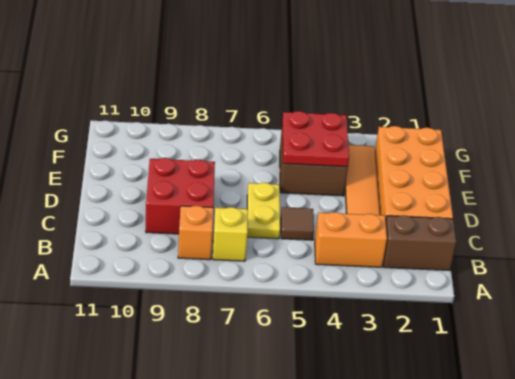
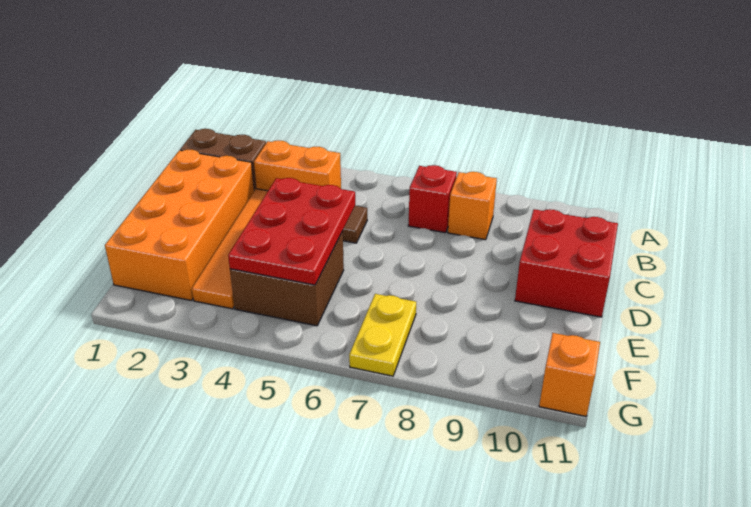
yellow brick B7 level 1 -> red brick B7 level 1
yellow plate C6:D6 level 1 -> yellow plate F7:G7 level 1
red brick C8:D9 level 1 -> red brick C10:D11 level 1
red plate E4:F5 level 2 -> red plate D4:F5 level 2
none -> orange brick G11 level 1

